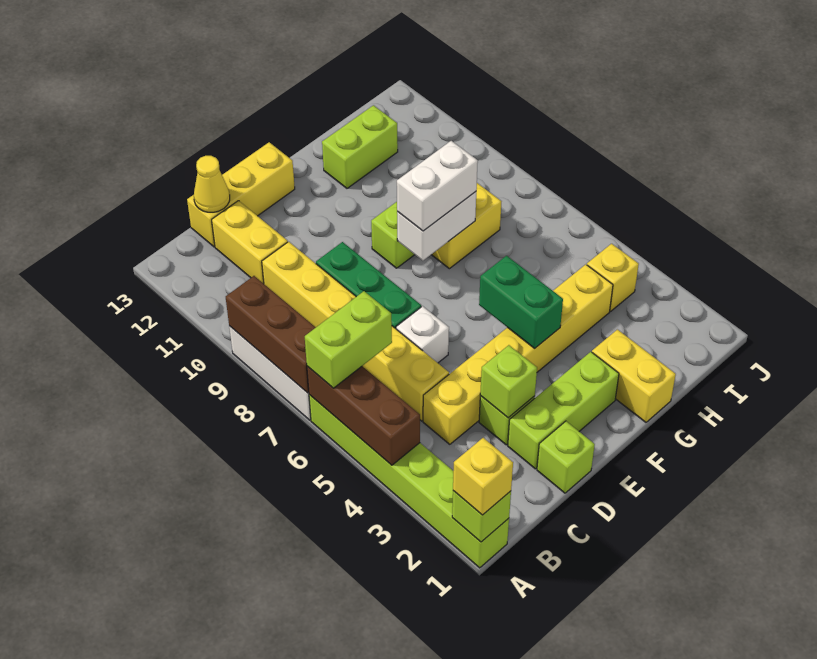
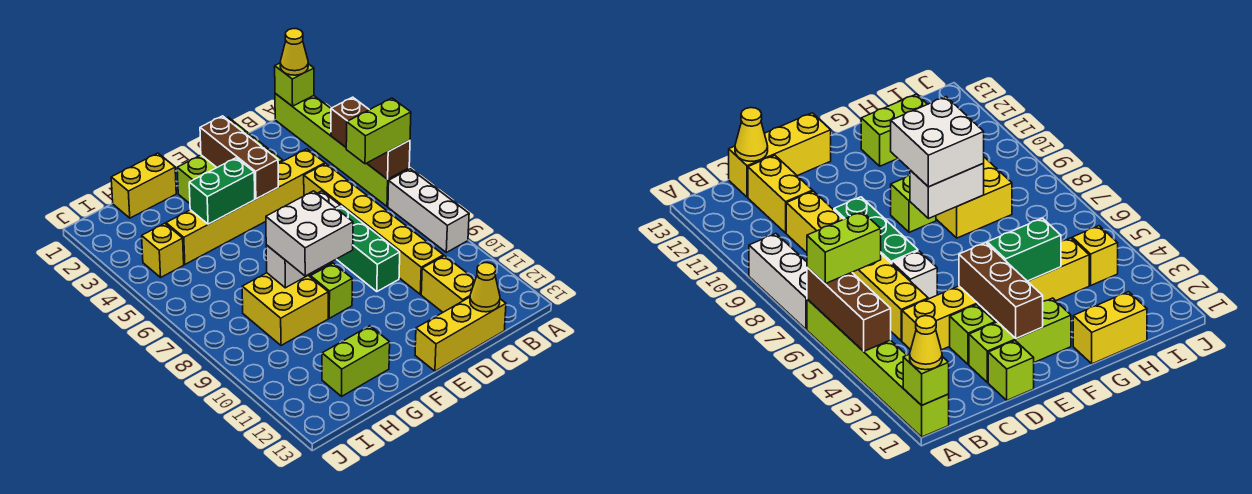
yellow brick A1 level 3 -> yellow cone A1 level 3
brown brick A7:A9 level 2 -> brown brick E2:E4 level 2
lime brick D3 level 2 -> none
green brick F4:F5 level 2 -> green brick F4:G4 level 2
white brick F8:G8 level 3 -> white brick F8:G9 level 3
yellow brick G1:G2 level 1 -> yellow brick G1:H1 level 1

